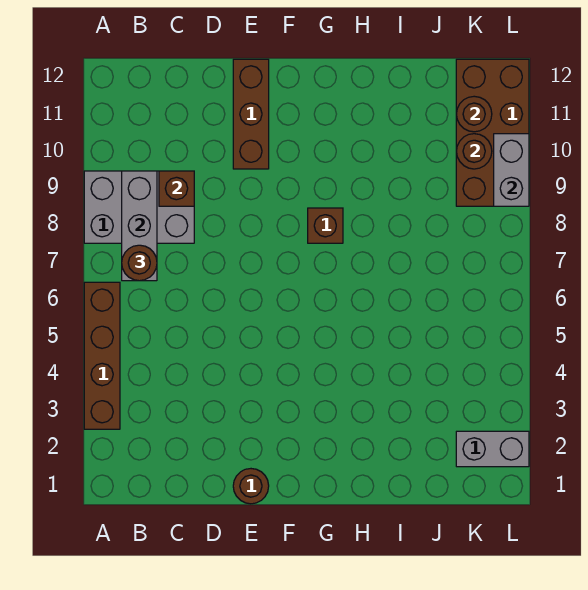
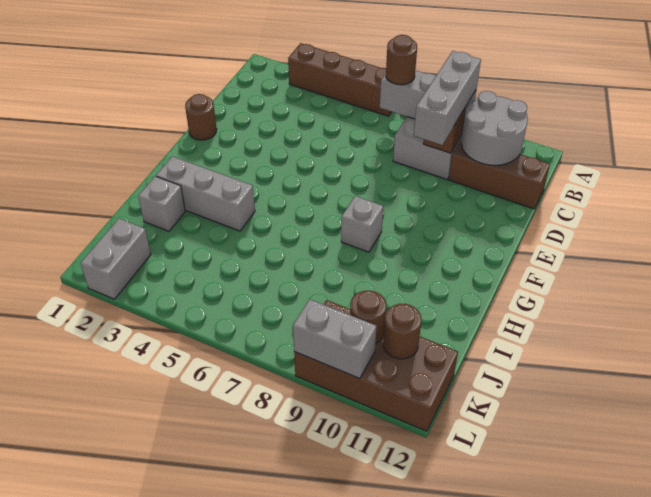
none -> grey brick B9:D9 level 3
none -> grey round brick B10:C11 level 2
brown brick E10:E12 level 1 -> brown brick C10:C12 level 1
brown brick G8 level 1 -> grey brick G8 level 1
none -> grey brick H2:H4 level 1
none -> grey brick I2 level 1

